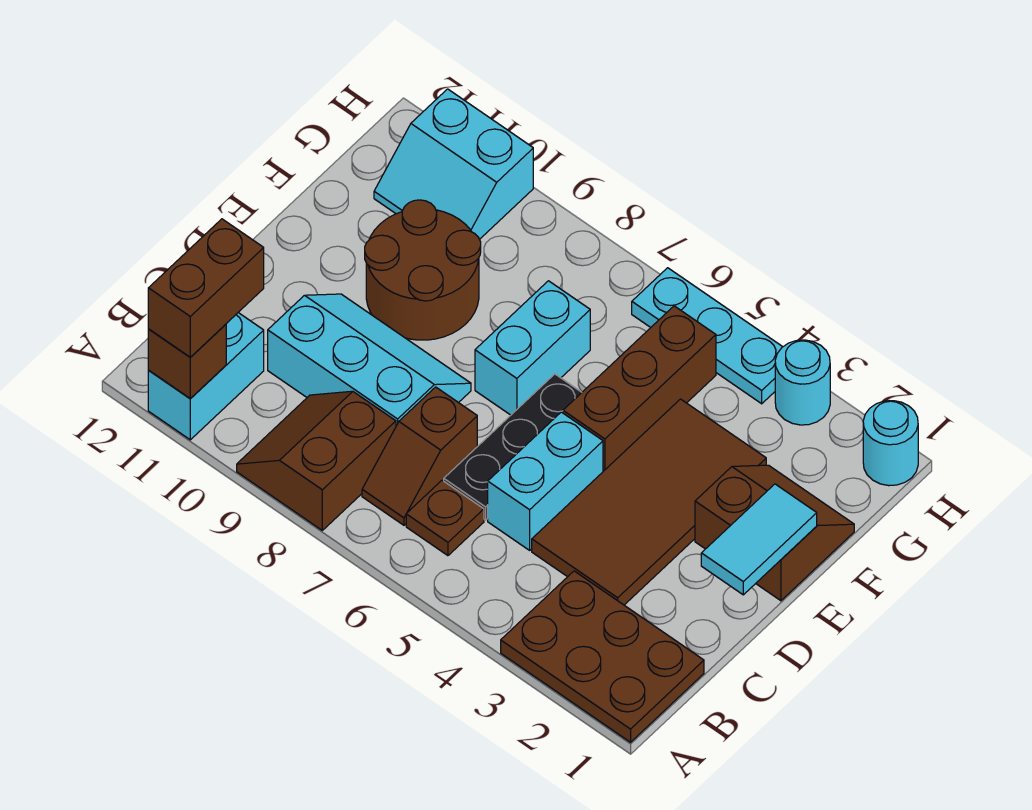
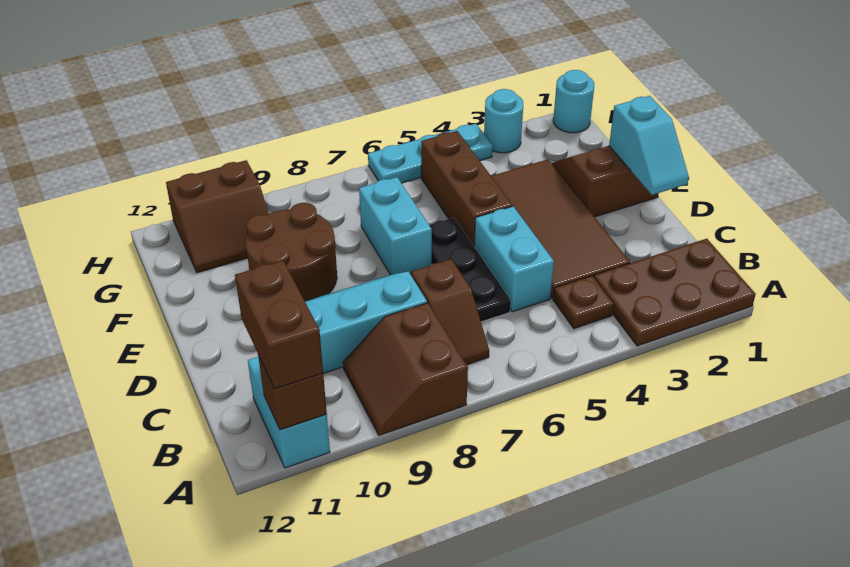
brown plate B6 level 1 -> brown plate B4 level 1
cyan tile D1:E1 level 2 -> cyan slope D1:E1 level 2 top E
cyan slope G10:H11 level 1 top H -> brown slope G10:H11 level 1 top H

